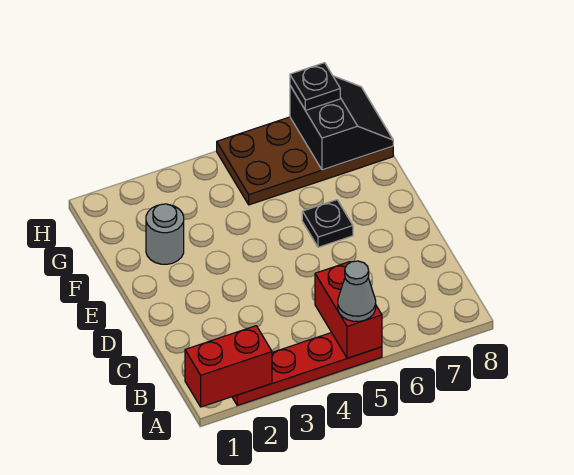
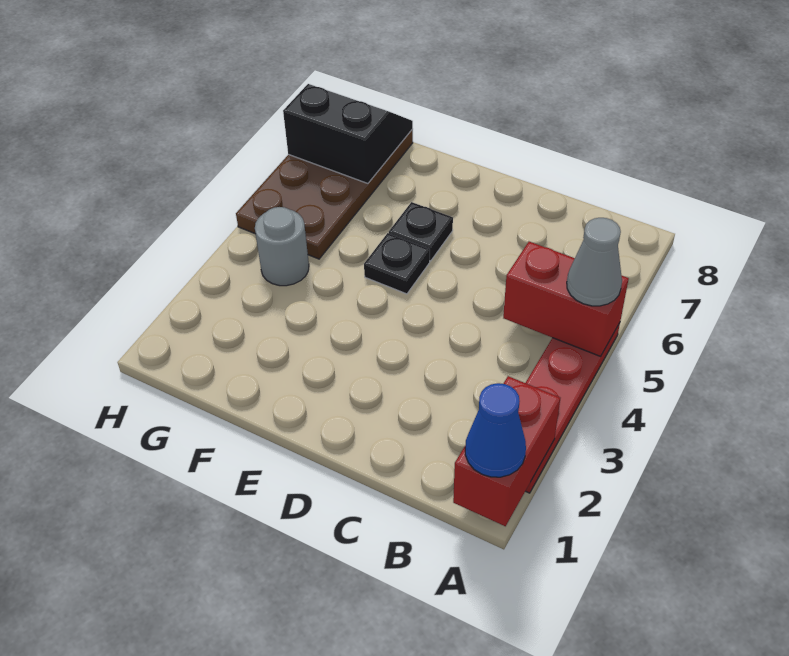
none -> blue cone A1 level 3
grey round brick F2 level 1 -> grey round brick G4 level 1
black plate H7 level 3 -> black plate E5 level 1

